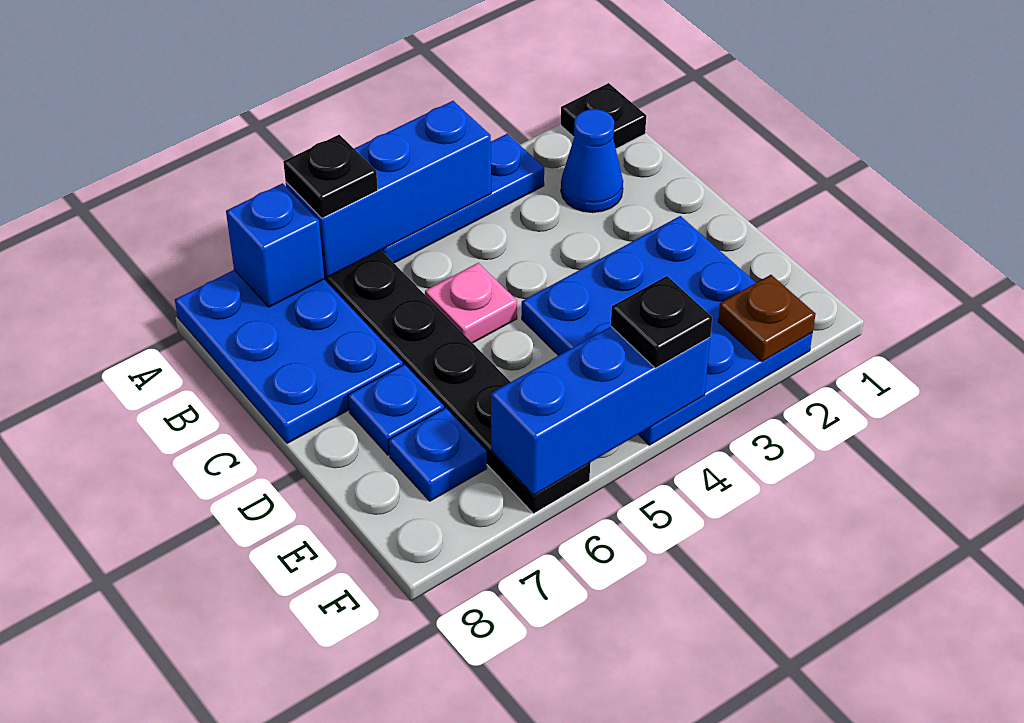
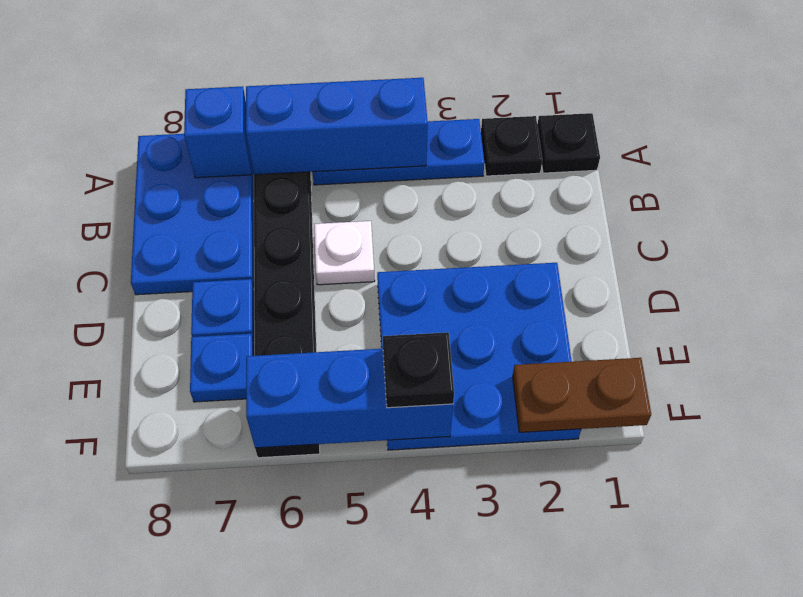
black plate A6 level 3 -> black plate A2 level 1
blue cone B2 level 1 -> none
pink plate C5 level 1 -> white plate C5 level 1
brown plate F2 level 2 -> brown plate F1:F2 level 2

